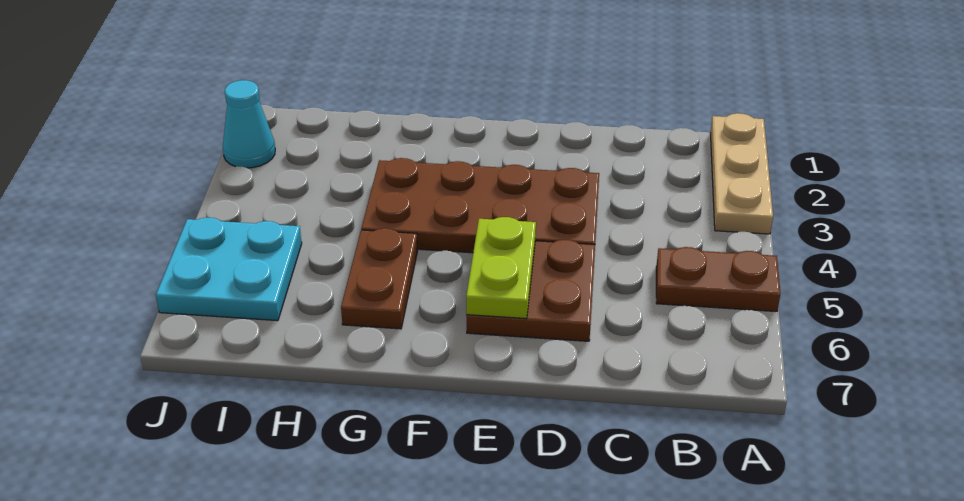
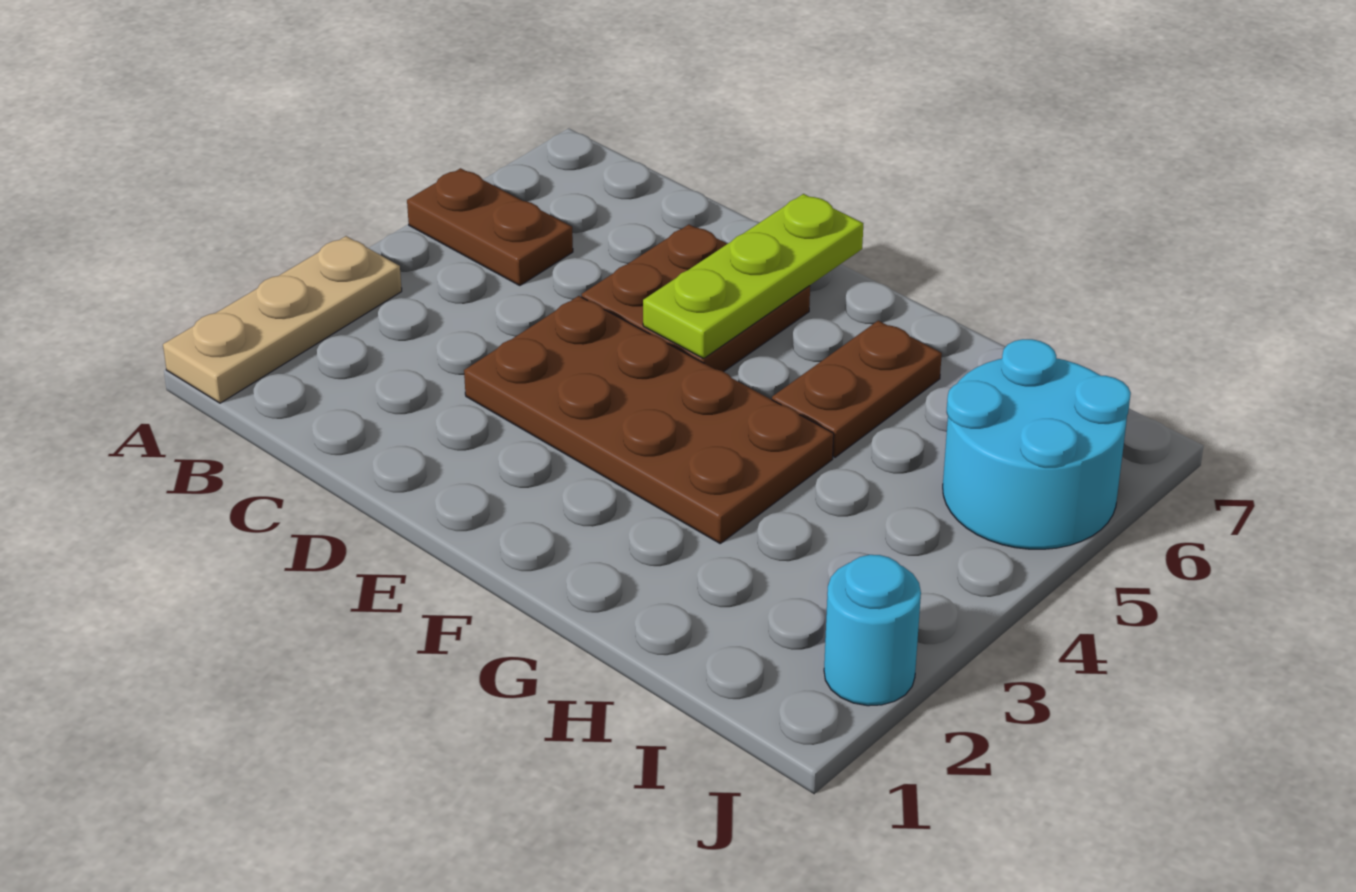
lime plate E5:E6 level 2 -> lime plate E5:E7 level 2
cyan plate I5:J6 level 1 -> cyan round brick I5:J6 level 1
cyan cone J2 level 1 -> cyan round brick J2 level 1

